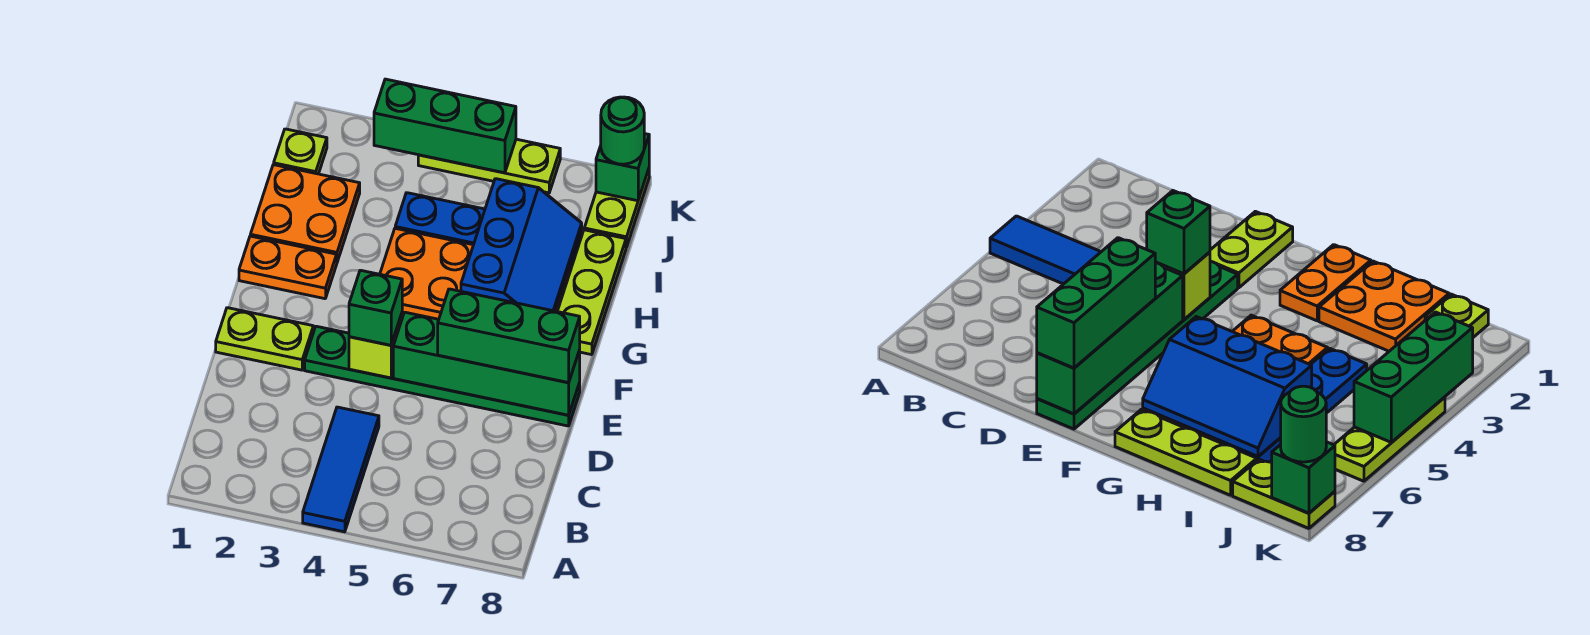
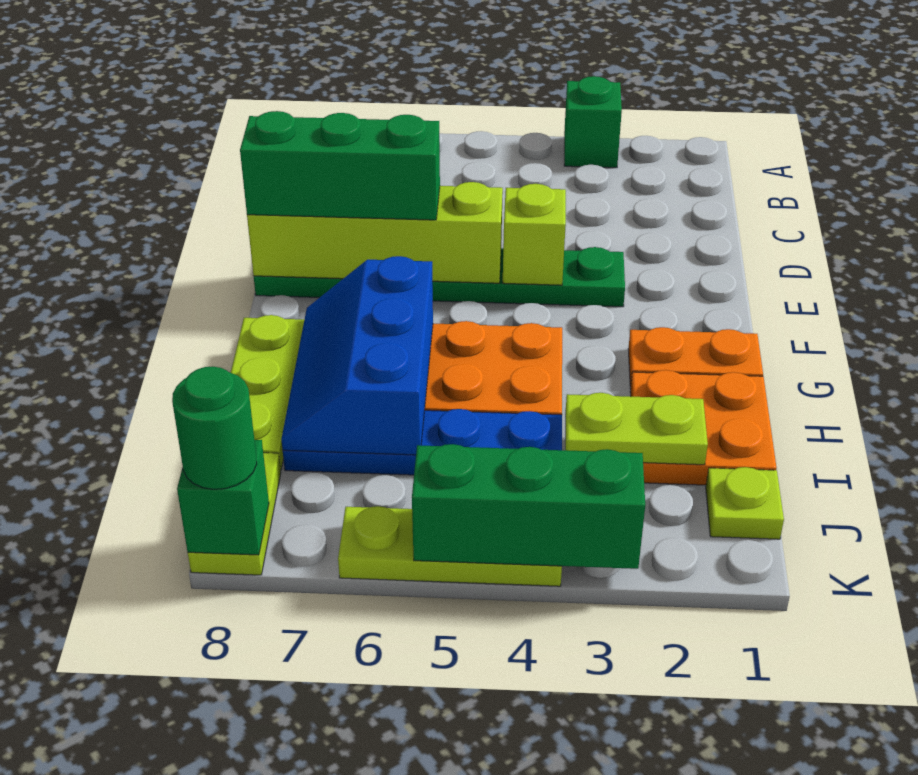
blue tile A4:C4 level 1 -> none
lime plate E1:E2 level 1 -> lime plate I2:I3 level 2
green brick E4 level 3 -> green brick A3 level 1
green brick E5:E8 level 2 -> lime brick E5:E8 level 2

